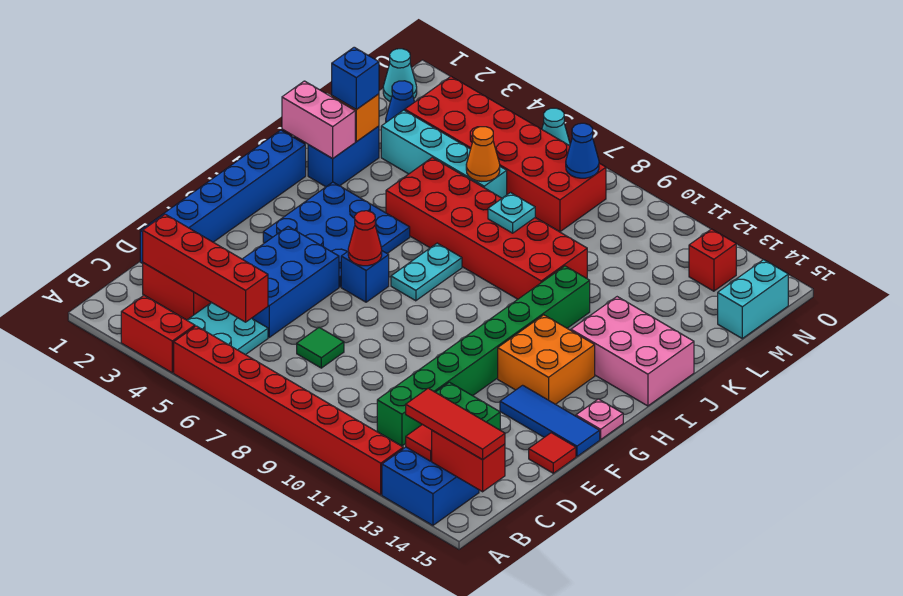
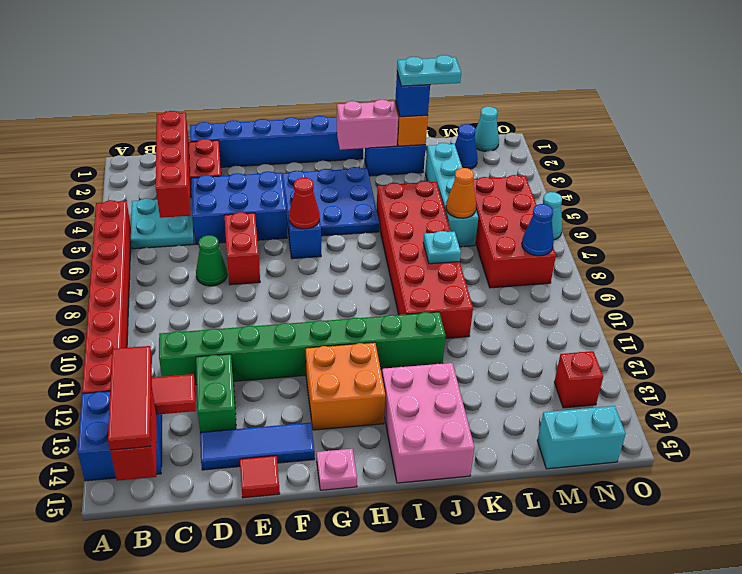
red brick A3:A4 level 1 -> red brick E6:E7 level 1
green tile D7 level 1 -> green cone D7 level 1
blue tile F13:F15 level 1 -> blue tile D14:F14 level 1
cyan plate H7:I7 level 1 -> cyan plate K2:L2 level 4
pink brick J1:J2 level 2 -> pink brick I2:J2 level 2
red brick M3:N8 level 1 -> red brick M5:N8 level 1

